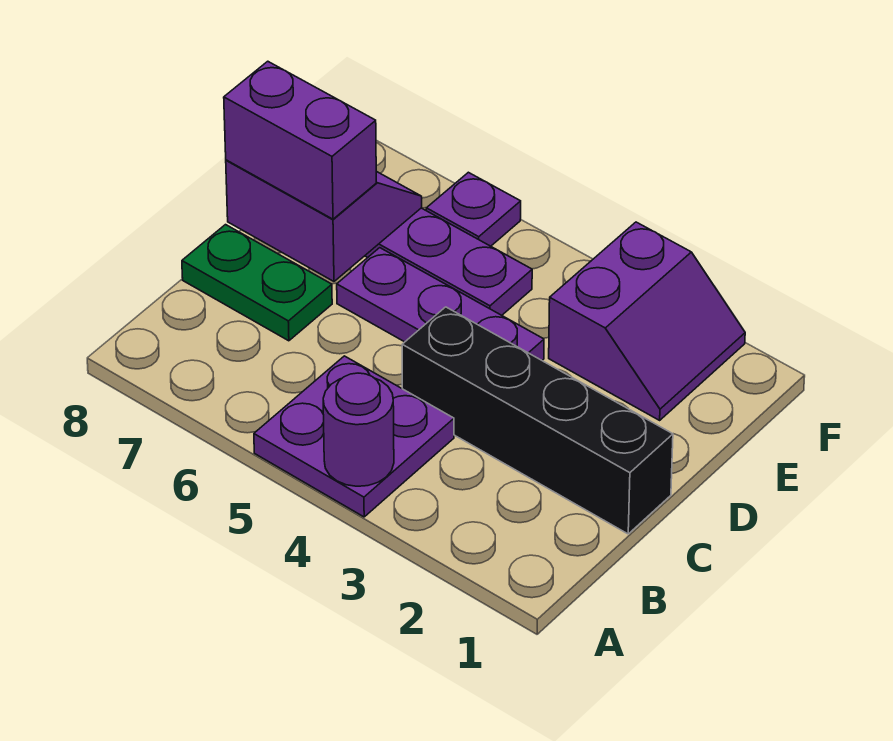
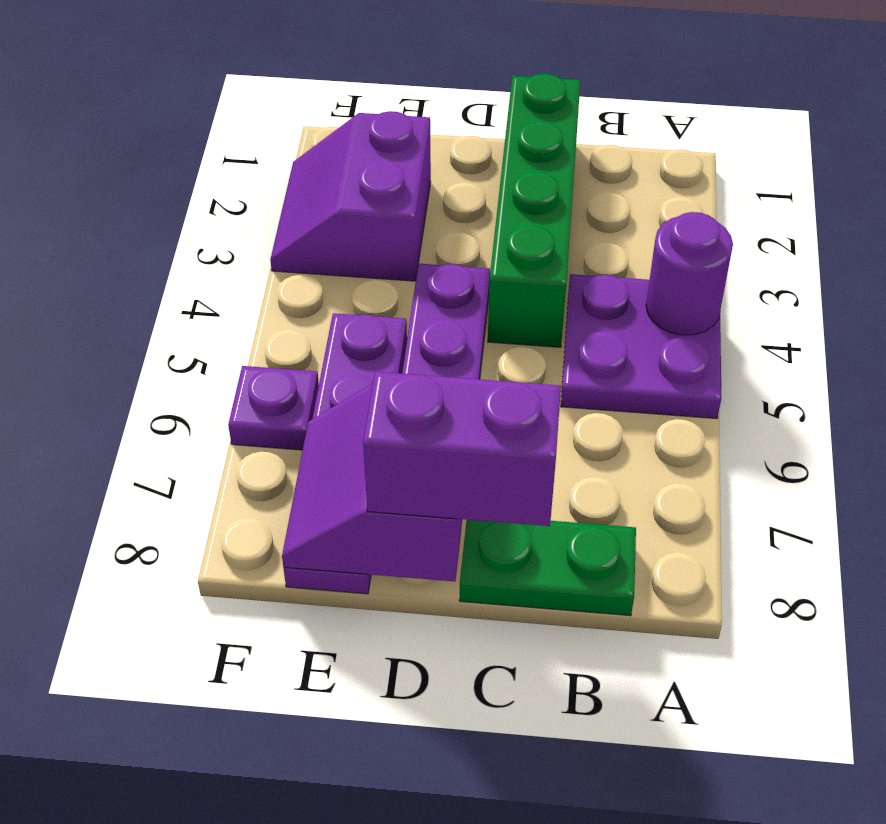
black brick C1:C4 level 1 -> green brick C1:C4 level 1
green plate C7:C8 level 1 -> green plate B8:C8 level 1
purple brick D7:D8 level 3 -> purple brick C8:D8 level 3
purple slope E2:F3 level 1 top 3 -> purple slope E2:F3 level 1 top E

